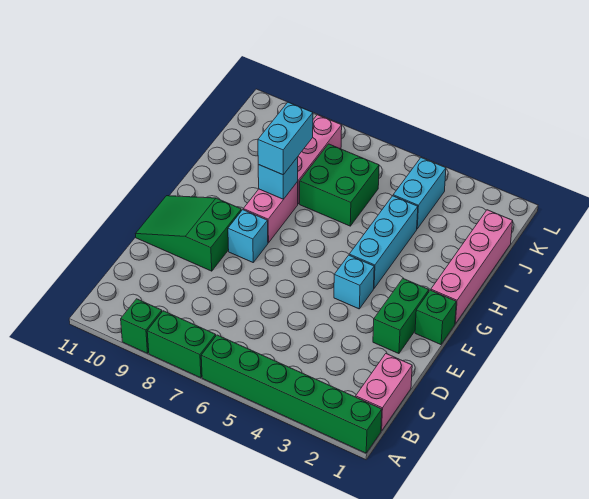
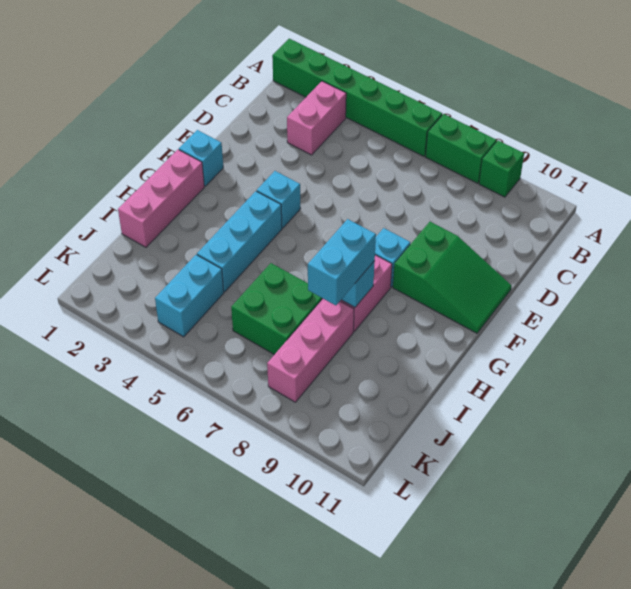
pink brick B1:C1 level 1 -> pink brick B3:C3 level 1
green brick E2:F2 level 1 -> none
green brick F1 level 1 -> cyan brick F1 level 1
pink brick G1:J1 level 1 -> pink brick G1:I1 level 1

